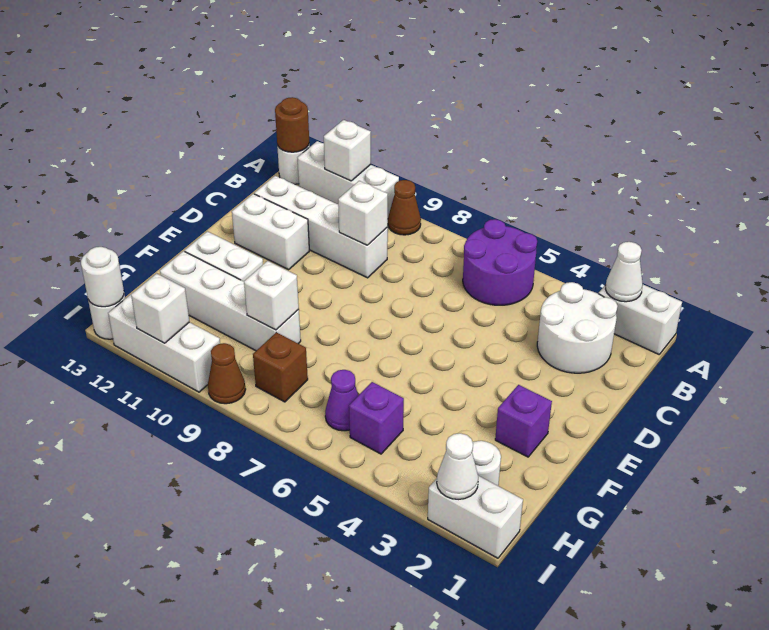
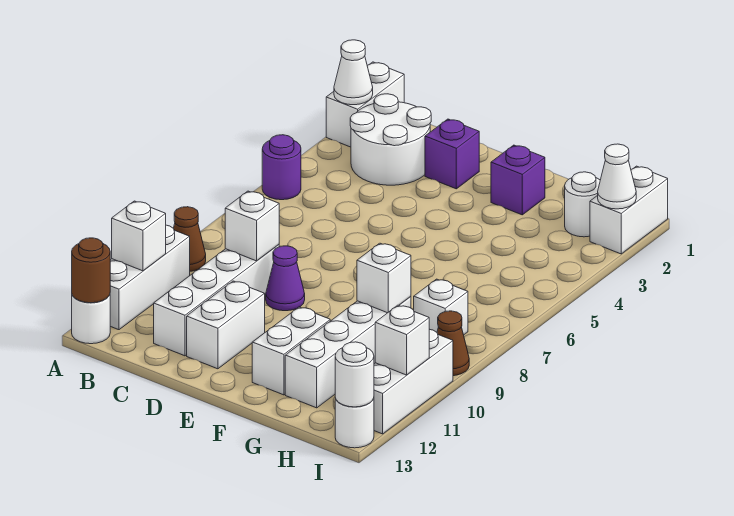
purple round brick A5:B6 level 1 -> purple round brick A5 level 1
purple brick H5 level 1 -> purple brick D2 level 1
purple cone H6 level 1 -> purple cone D9 level 1
brown brick H8 level 1 -> white brick H8 level 1

